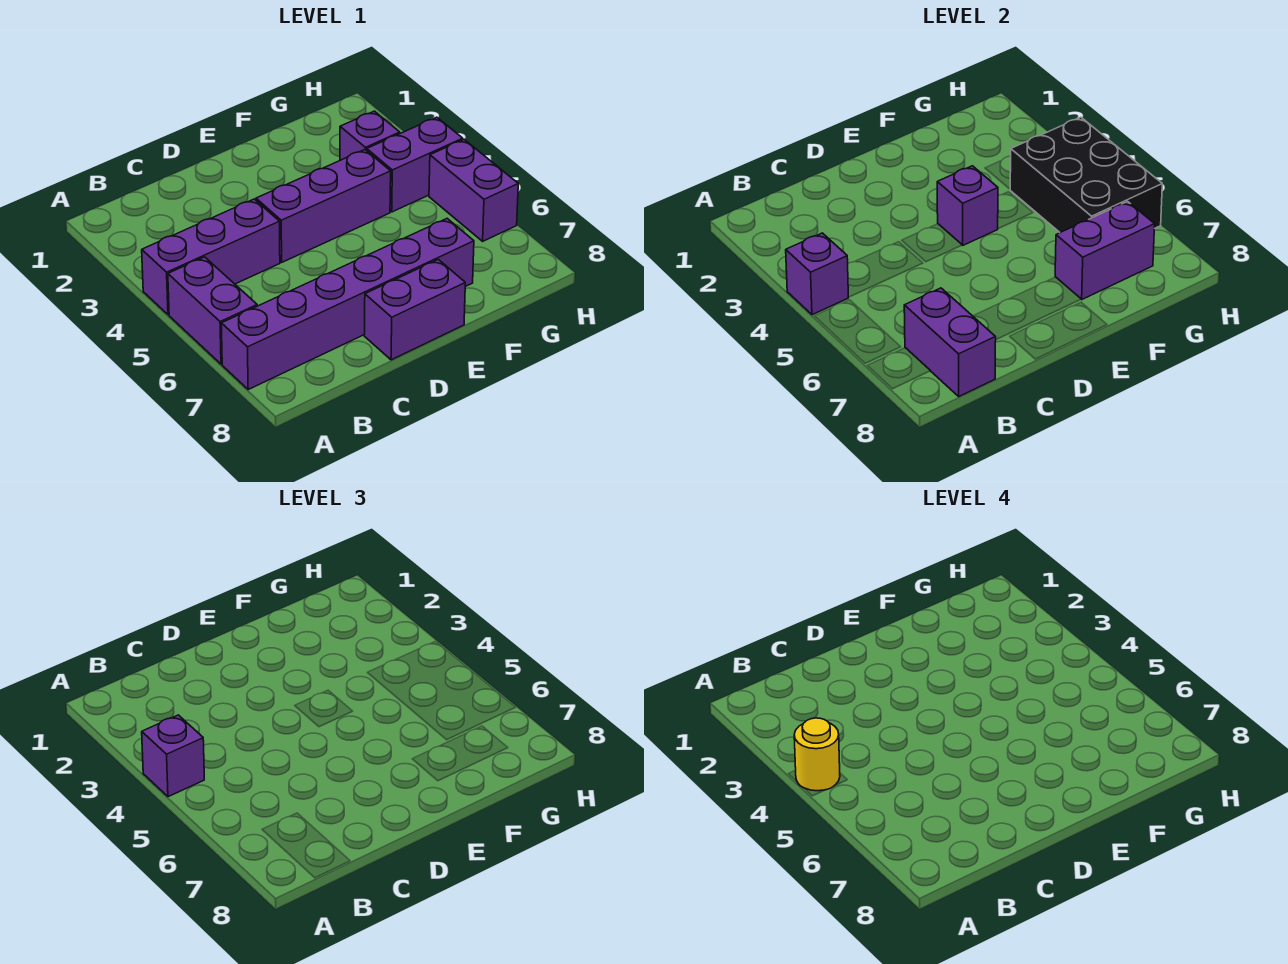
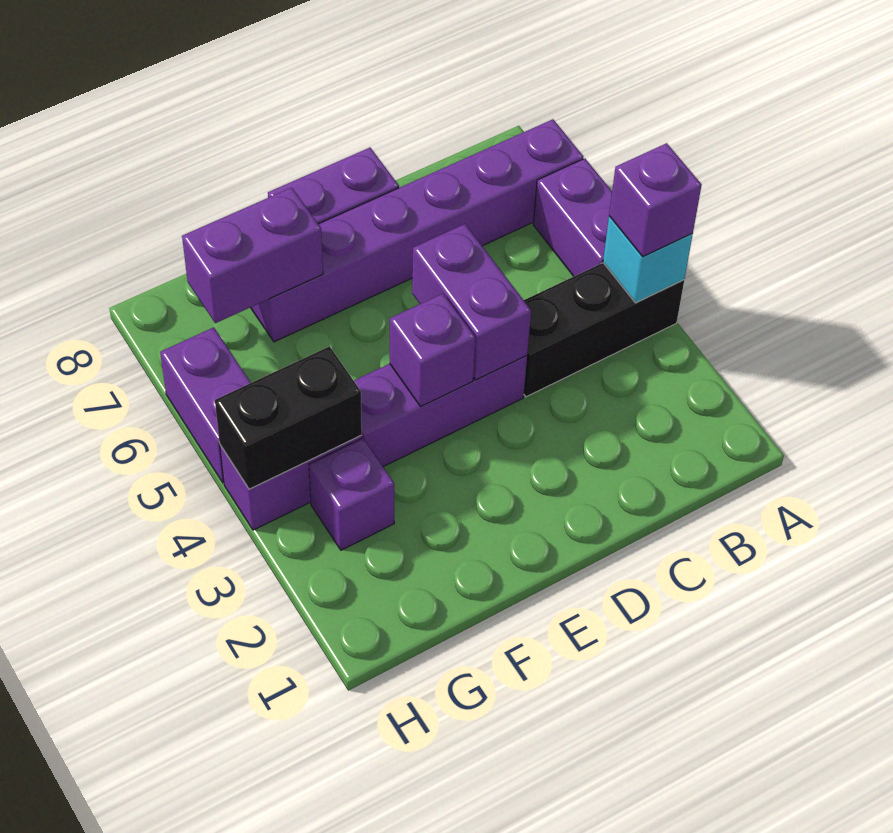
purple brick A4:C4 level 1 -> black brick A4:C4 level 1
purple brick A4 level 2 -> cyan brick A4 level 2
yellow round brick A4 level 4 -> none
purple brick B7:B8 level 2 -> purple brick D4:D5 level 2
black brick G4:H6 level 2 -> black brick G4:H4 level 2

